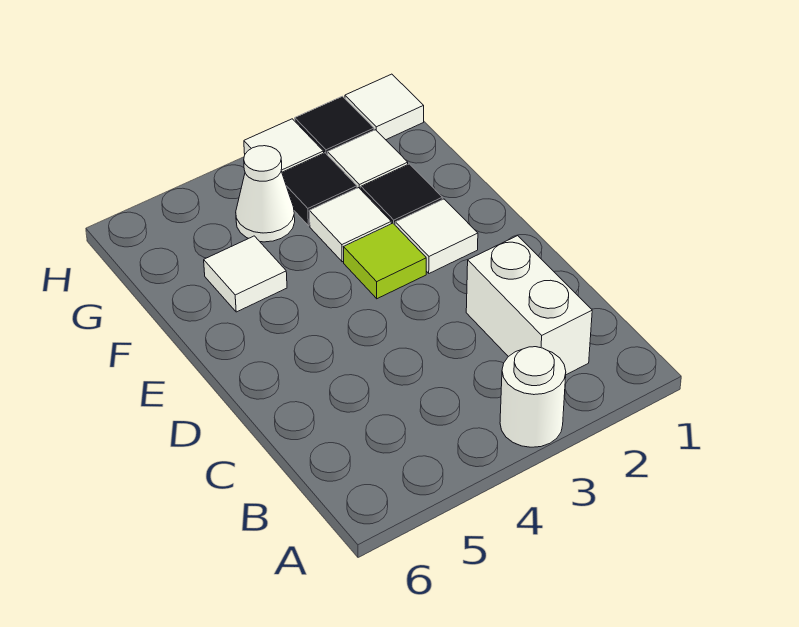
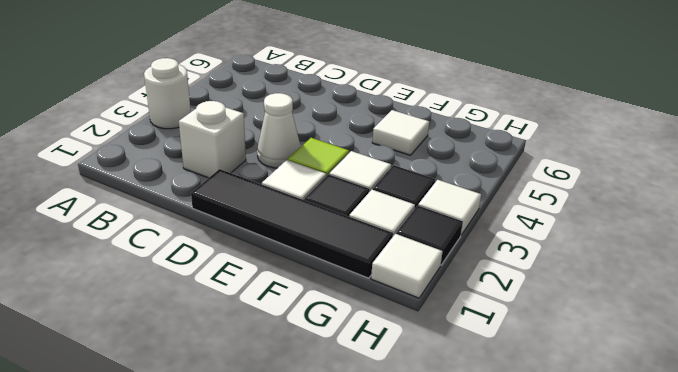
white brick B2:C2 level 1 -> white brick C2 level 1
none -> black tile D1:G1 level 1
white cone G4 level 1 -> white cone D3 level 1

